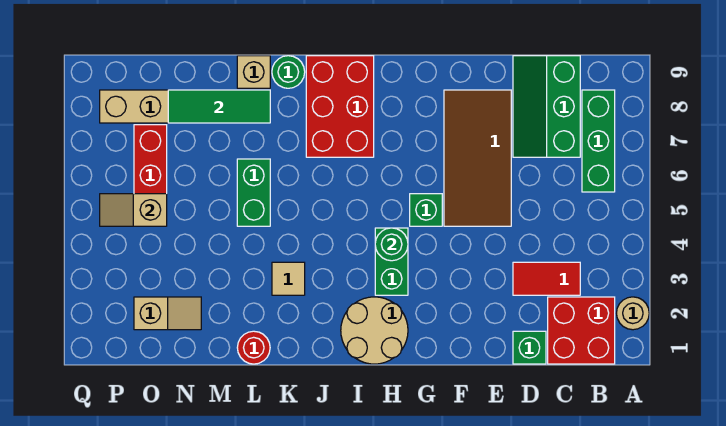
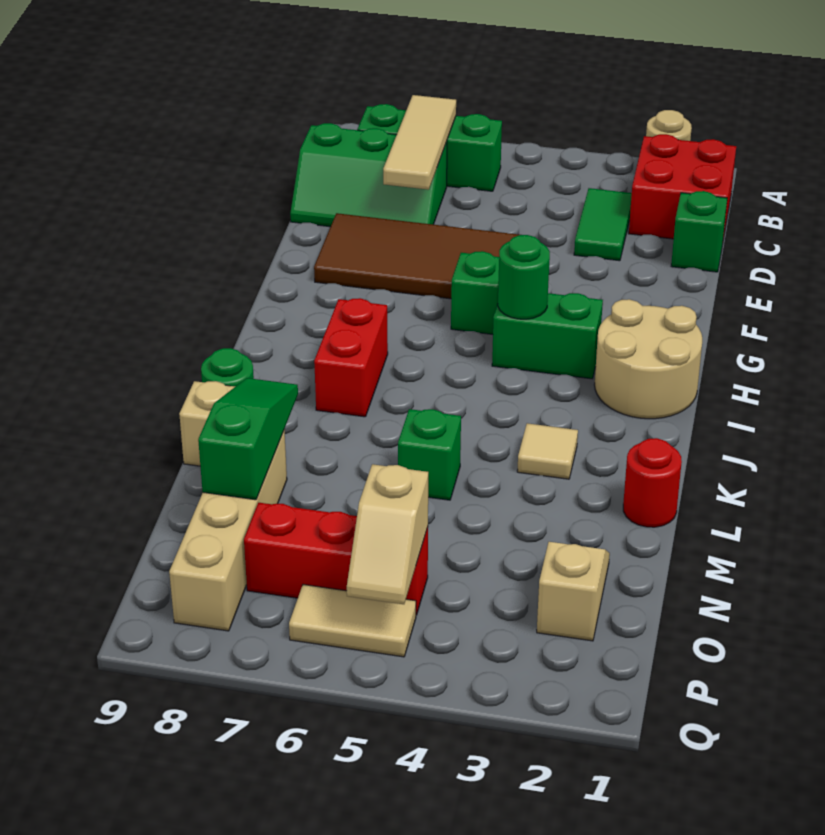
none -> tan tile B7:D7 level 2
red tile C3:D3 level 1 -> green tile C3:D3 level 1
red brick I7:J9 level 1 -> red brick I7:J7 level 1
green brick L5:L6 level 1 -> green brick L5 level 1
green tile L8:N8 level 2 -> green slope L8:N8 level 2 top N
none -> tan tile P5:P6 level 1

